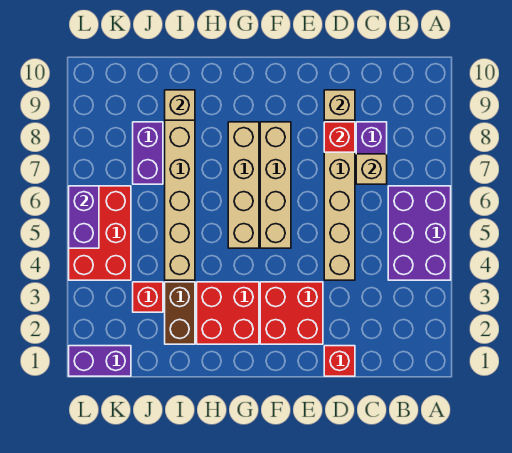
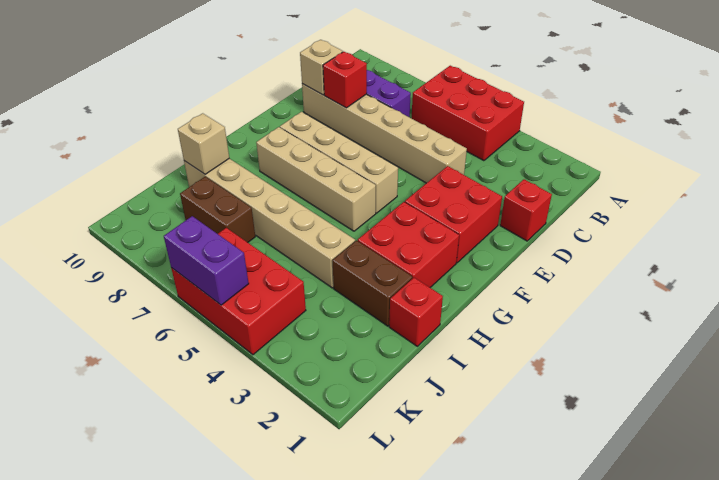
purple brick A4:B6 level 1 -> red brick A4:B6 level 1
tan brick C7 level 2 -> none
red brick J3 level 1 -> red brick I1 level 1
purple brick J7:J8 level 1 -> brown brick J7:J8 level 1
purple brick K1:L1 level 1 -> none

